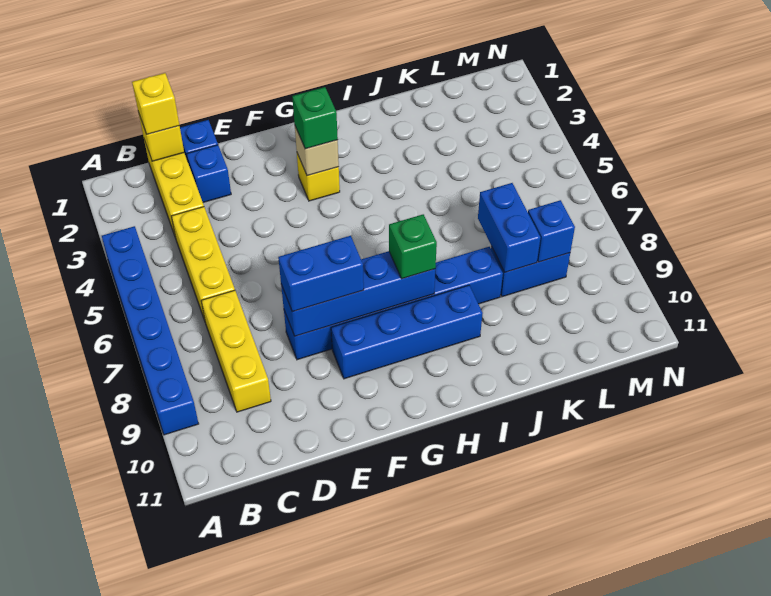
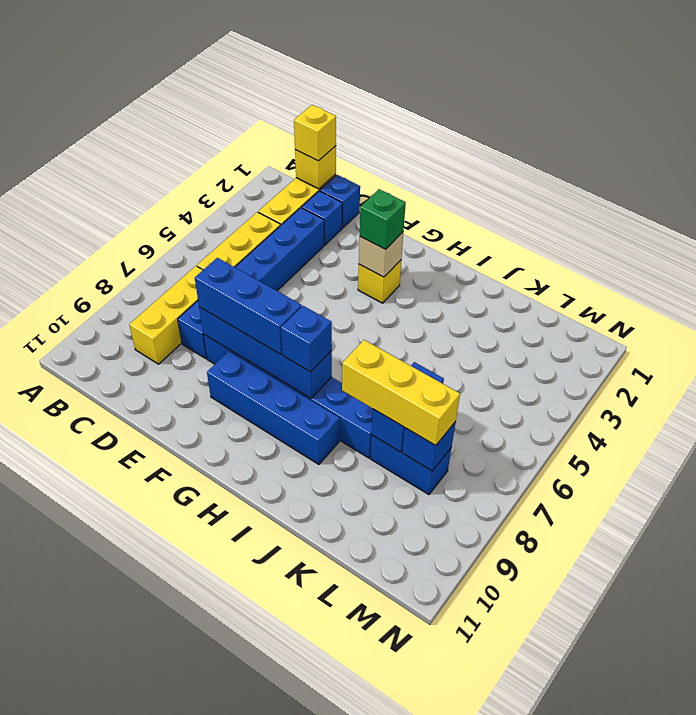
blue brick A4:A9 level 1 -> blue brick D3:D8 level 1
blue brick E8:F8 level 3 -> blue brick E8:G8 level 3
green brick H8 level 3 -> blue brick H8 level 3
none -> yellow brick J8:L8 level 3

